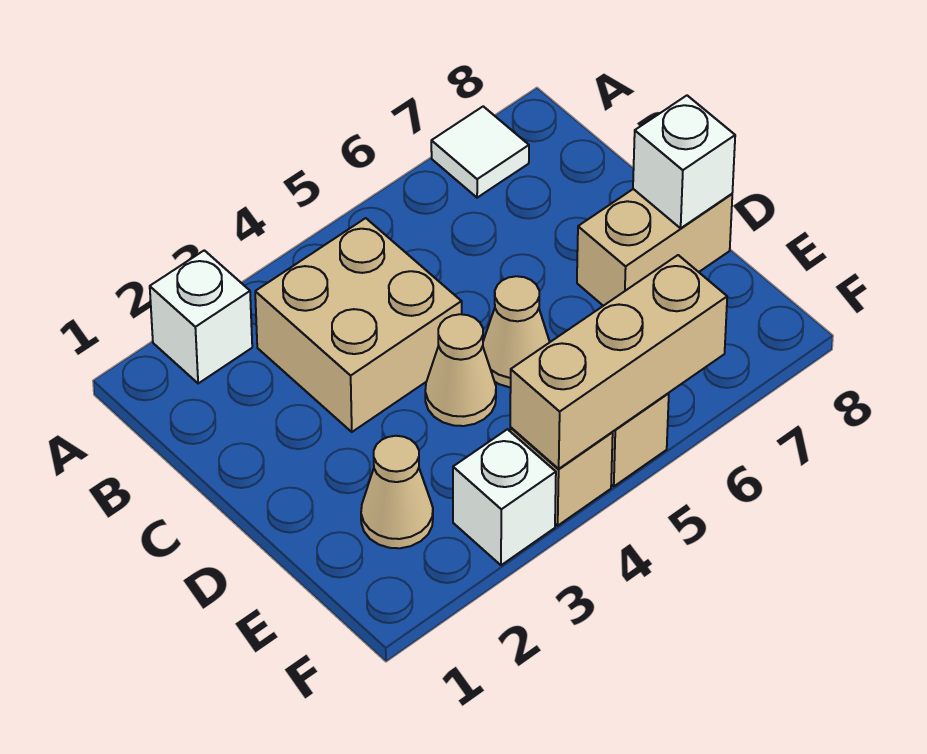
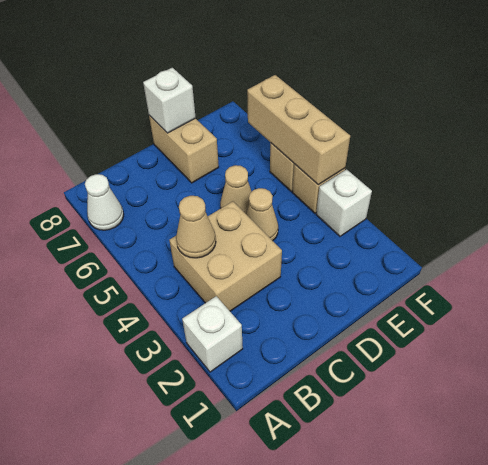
white tile A7 level 1 -> white cone A7 level 1
tan cone E2 level 1 -> tan cone B4 level 2

